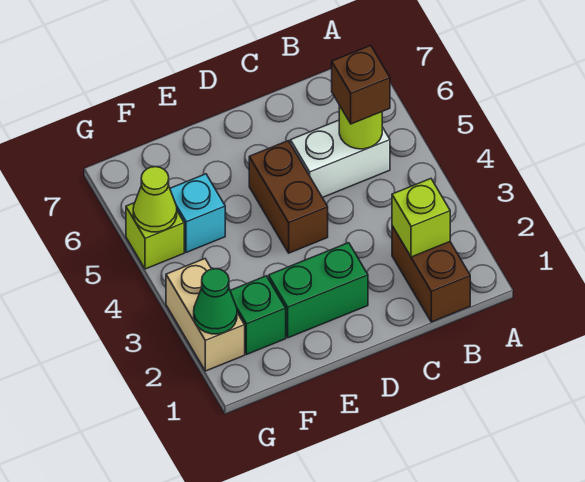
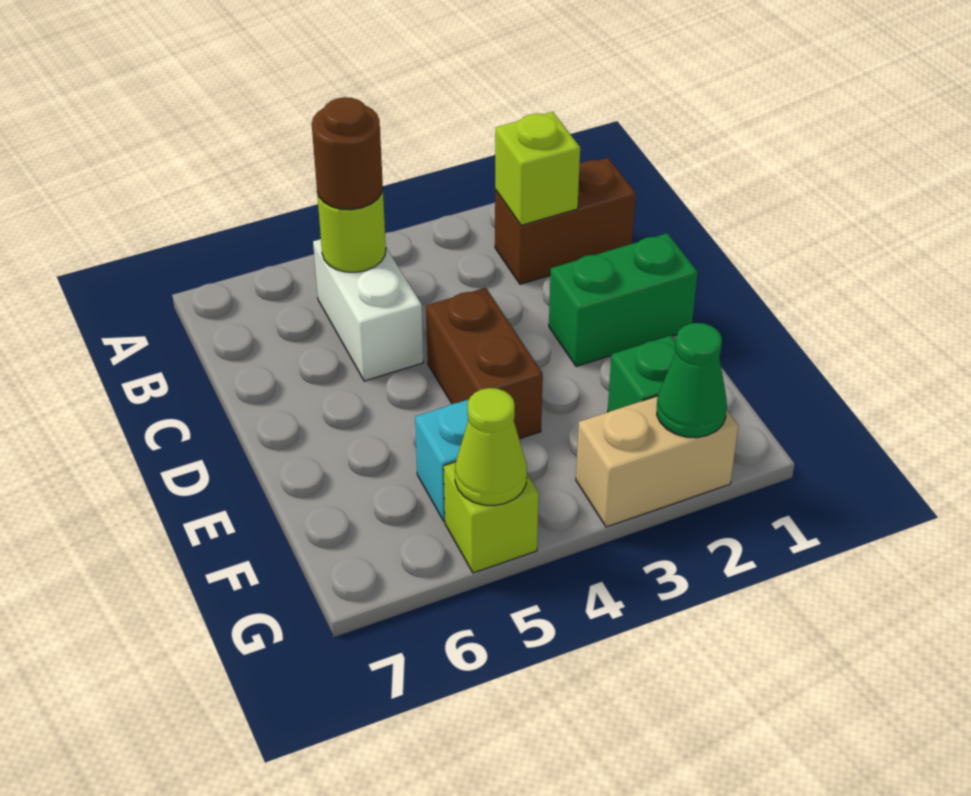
brown brick B5 level 3 -> brown round brick B5 level 3
green brick D2:E2 level 1 -> green brick D1:D2 level 1
brown brick D4:D5 level 1 -> brown brick D4:E4 level 1

